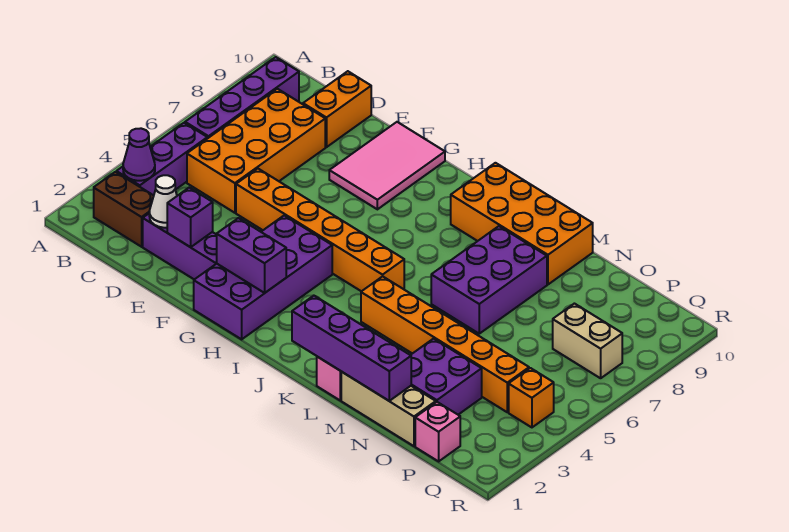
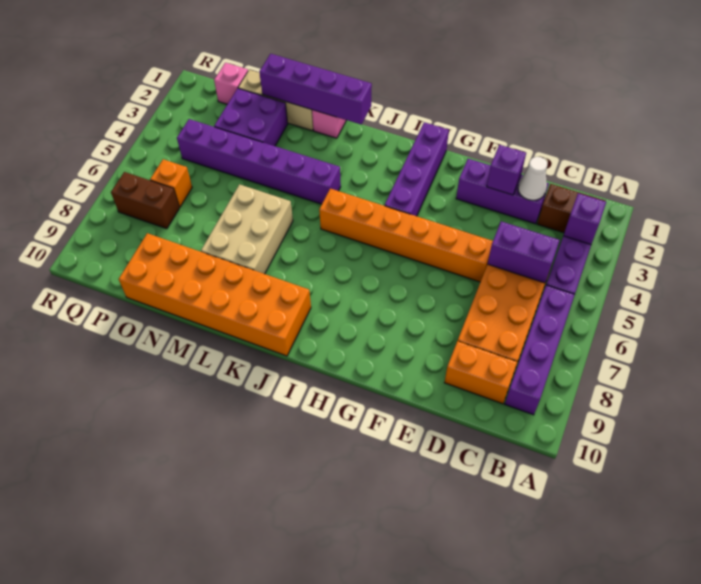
purple cone B3 level 2 -> purple brick B3 level 2
orange brick D9:D10 level 1 -> orange brick C9:D9 level 1
pink tile F8:G10 level 1 -> none
purple brick G1:H4 level 1 -> purple brick H1:H4 level 1
purple brick G2:H2 level 2 -> purple brick C5:D5 level 2
orange brick J9:M10 level 1 -> orange brick J9:O10 level 1
orange brick K4:P4 level 1 -> purple brick K4:P4 level 1
purple brick L6:M8 level 1 -> tan brick L6:M8 level 1
tan brick P7:Q7 level 1 -> brown brick P7:Q7 level 1
orange brick Q4 level 1 -> orange brick P6 level 1

